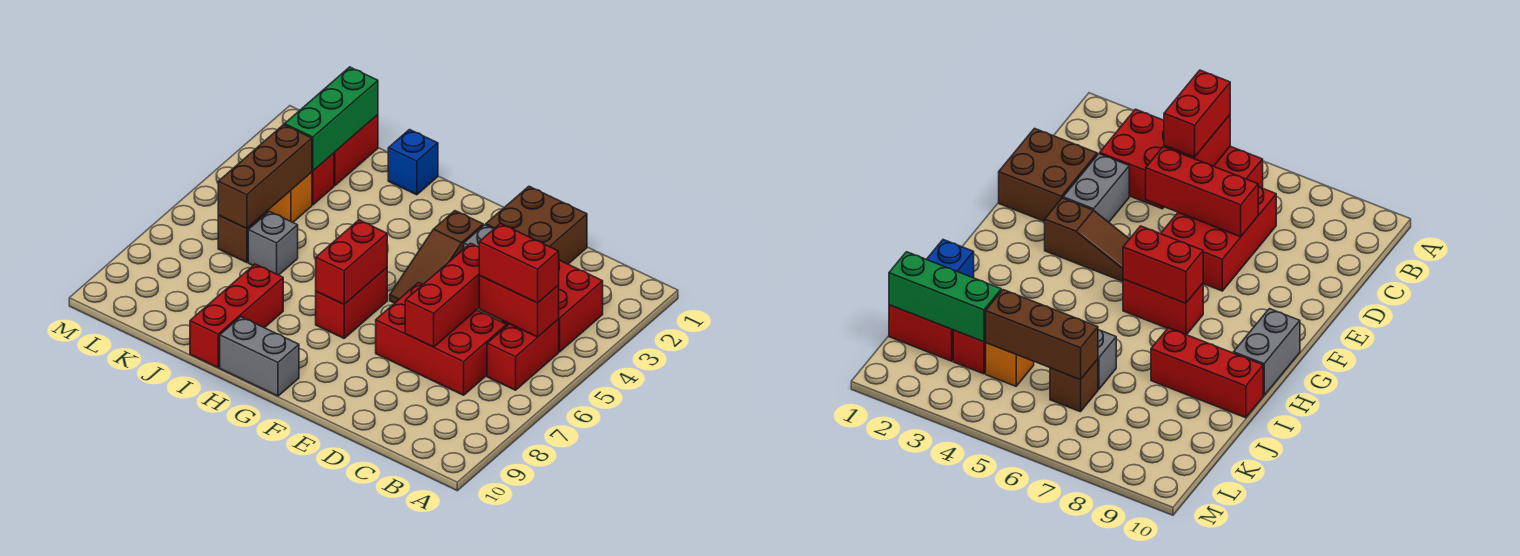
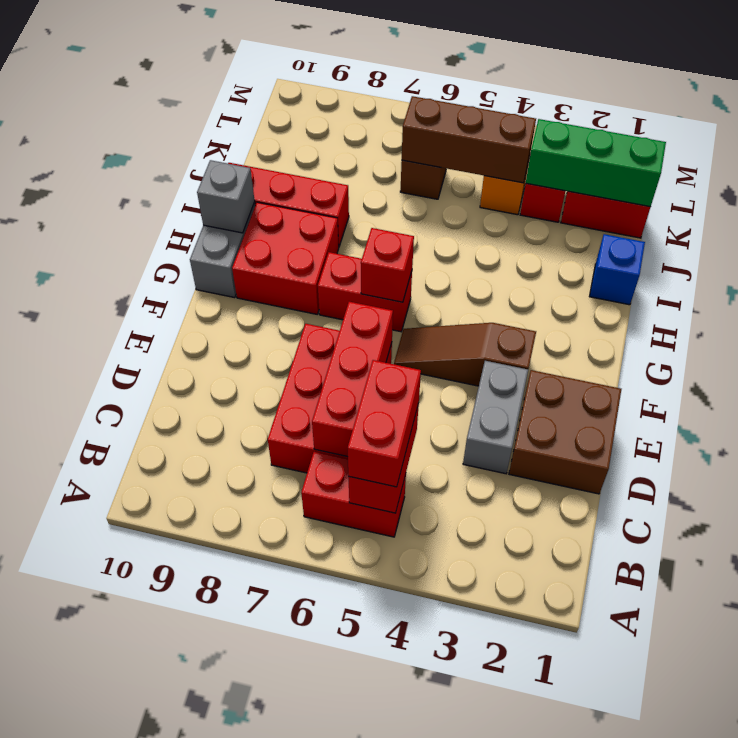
red brick B3:C4 level 1 -> red brick G8:H9 level 1
red brick D5:D7 level 2 -> red brick C6:E6 level 2
red brick G6:G7 level 2 -> red brick G6 level 2
grey brick J6 level 1 -> grey brick H10 level 2

